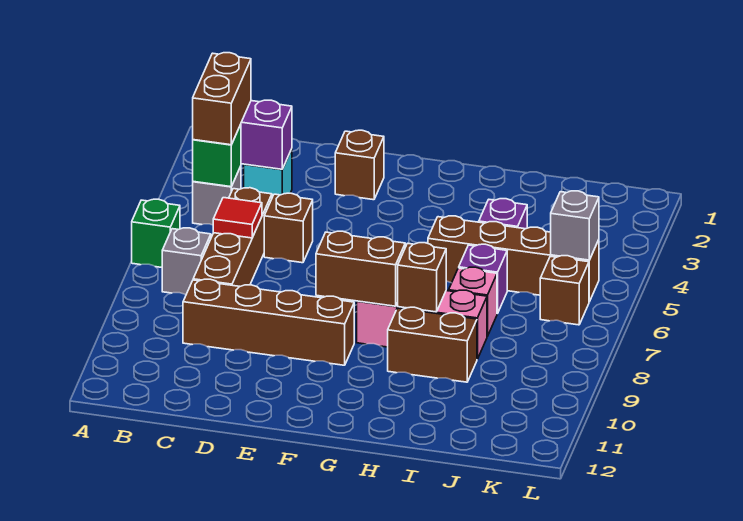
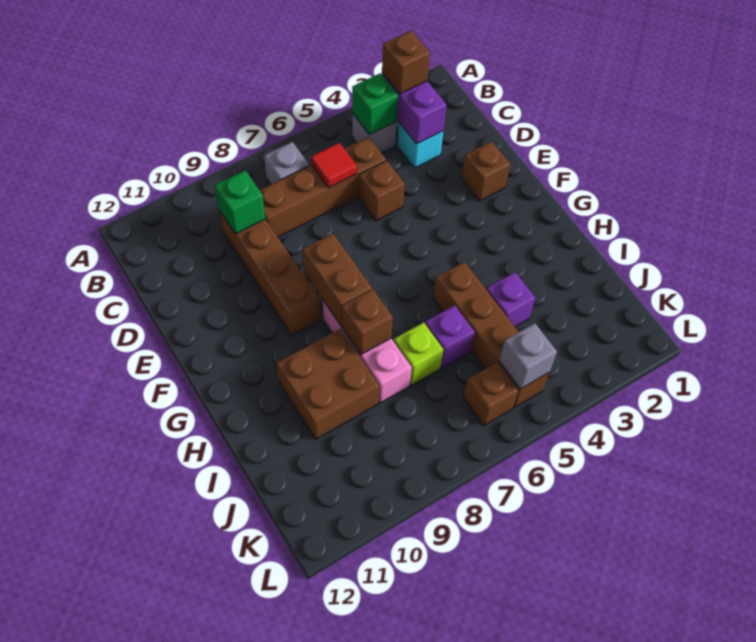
green brick A6 level 1 -> green brick C9 level 2
brown brick B3:B4 level 3 -> brown brick B3 level 3
brown brick H9:I9 level 1 -> brown brick H9:I10 level 1
pink brick I7 level 1 -> lime brick I7 level 1

